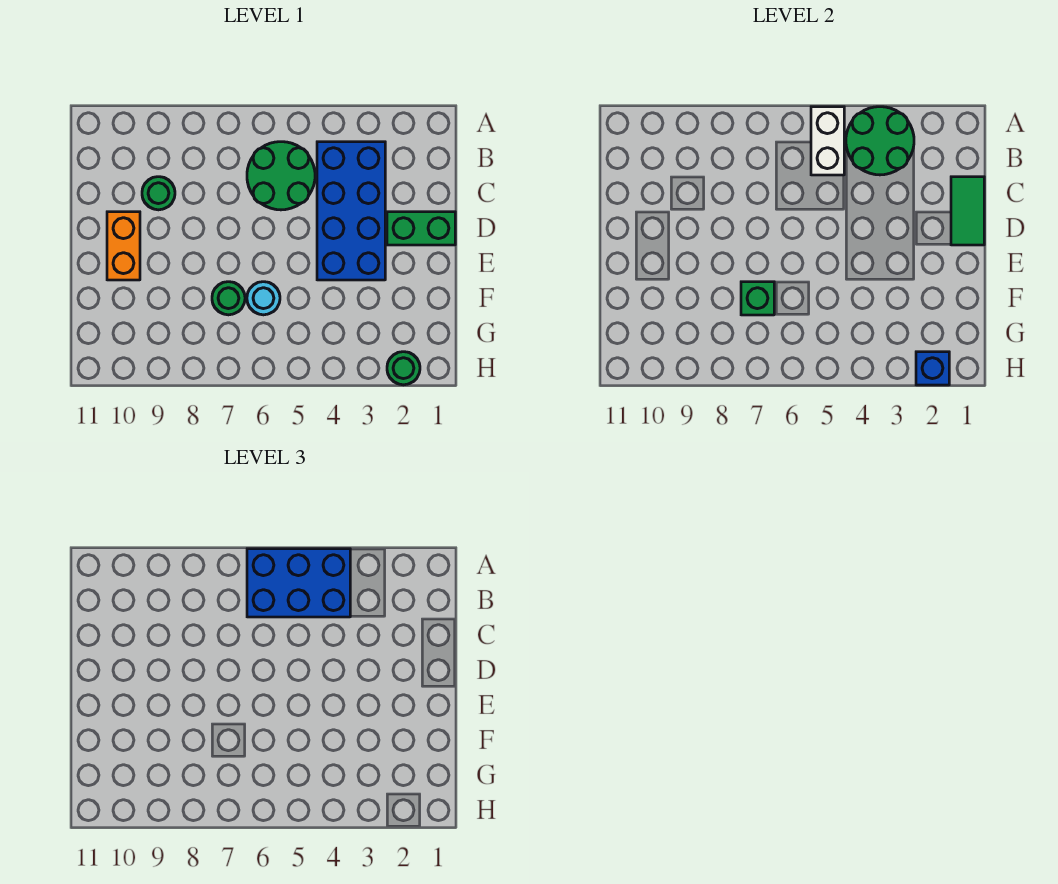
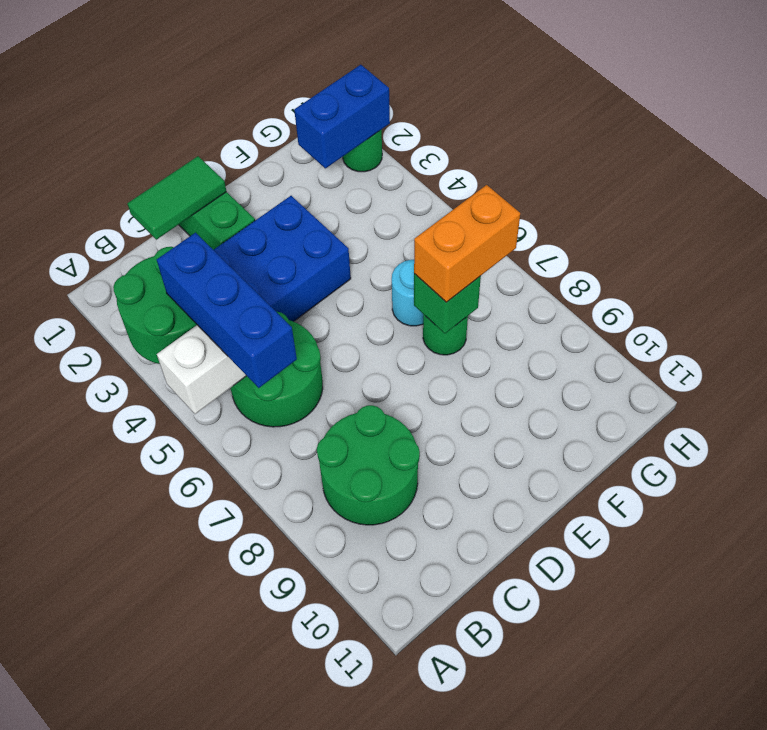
blue brick A4:B6 level 3 -> blue brick B4:B6 level 3
green round brick C9 level 1 -> green round brick B8:C9 level 1
orange brick D10:E10 level 1 -> orange brick F7:G7 level 3
blue brick H2 level 2 -> blue brick G2:H2 level 2

